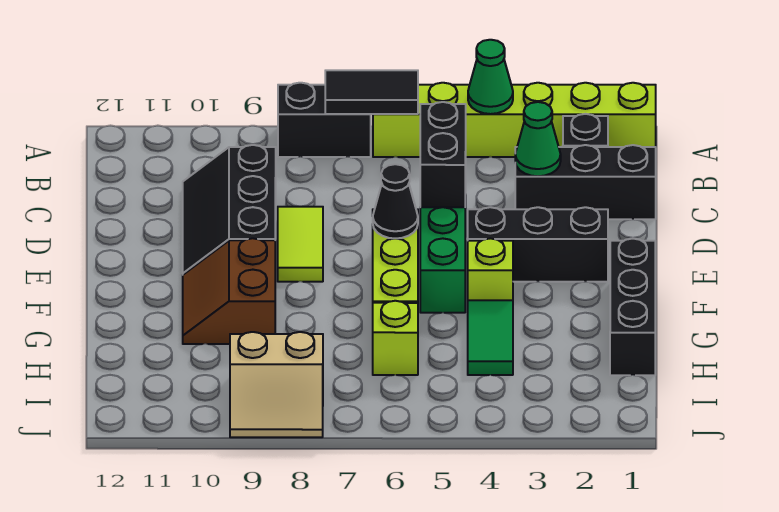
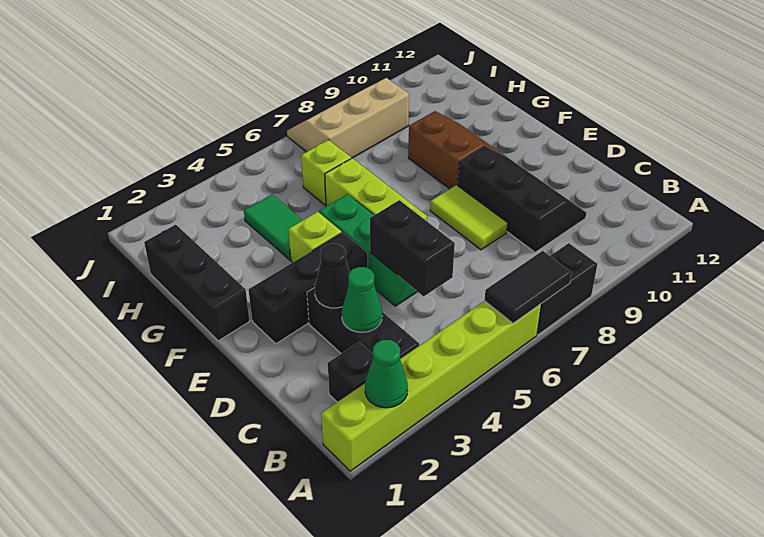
green cone A4 level 2 -> green cone A2 level 2
black brick C1:C3 level 1 -> black brick B3:D3 level 1
black cone E6 level 2 -> black cone D3 level 2
tan slope I8:J9 level 1 top I -> tan slope I7:J9 level 1 top I

